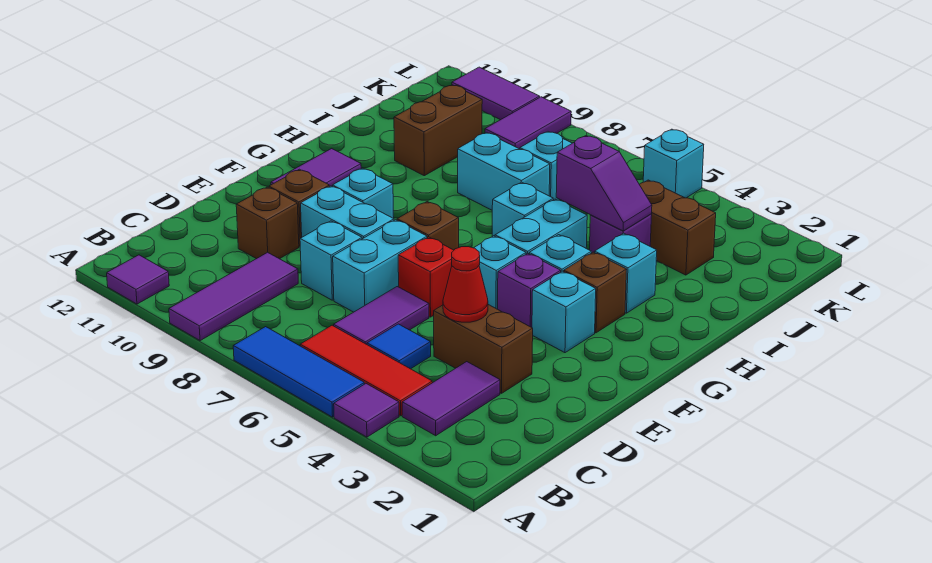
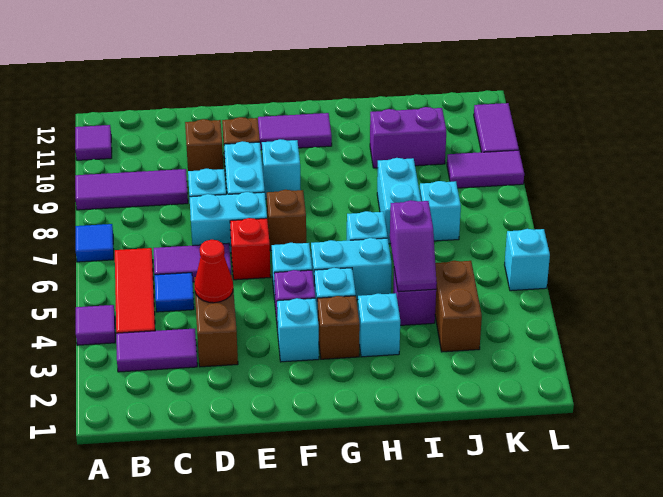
blue tile A5:A7 level 1 -> blue tile A7 level 1
brown brick I10:J10 level 1 -> purple brick I10:J10 level 1

